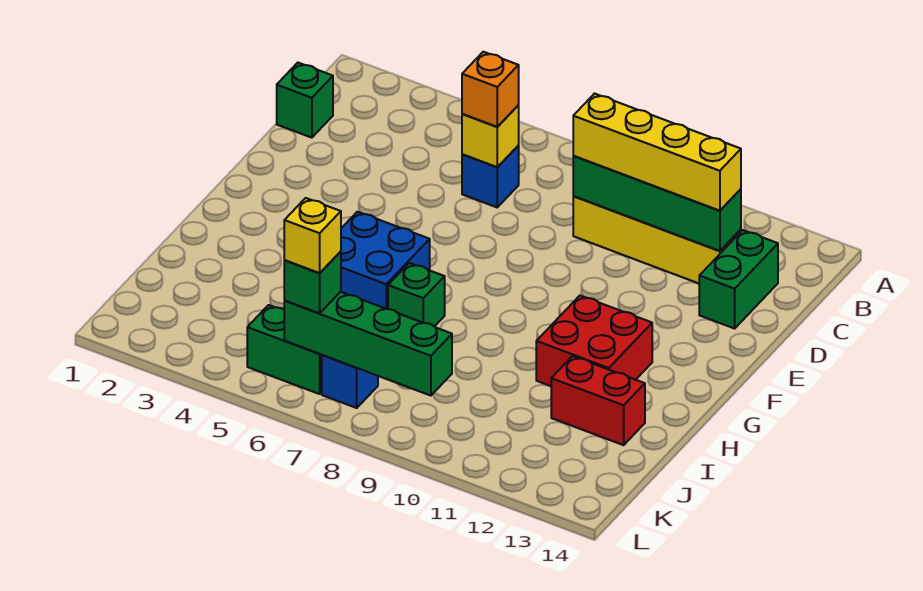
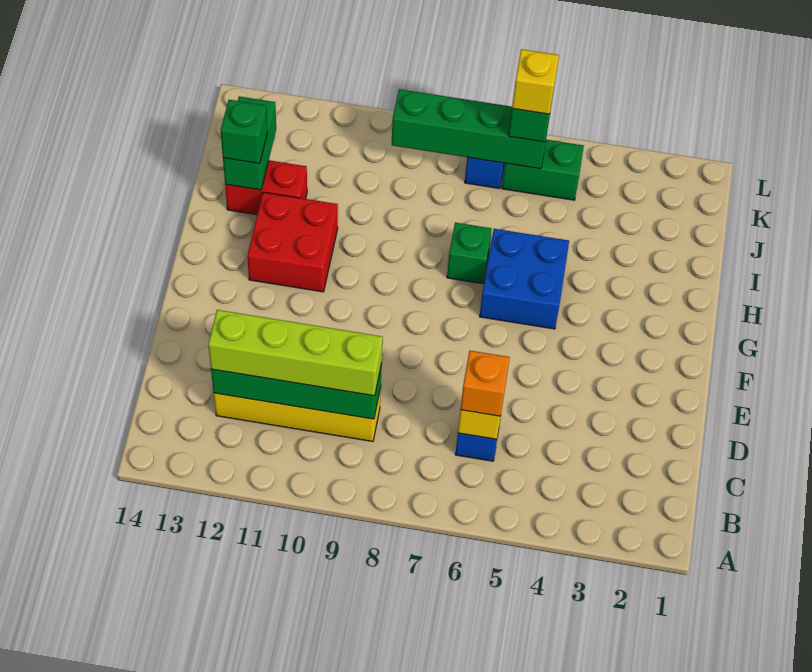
green brick C1 level 1 -> green brick I13 level 3
yellow brick C9:C12 level 3 -> lime brick C9:C12 level 3
green brick C13:D13 level 1 -> green brick I13:J13 level 2

